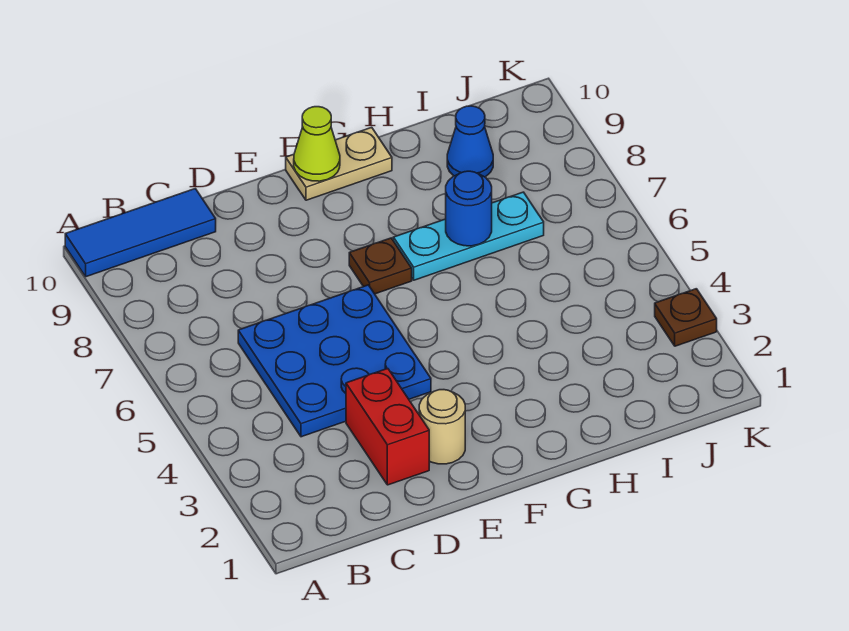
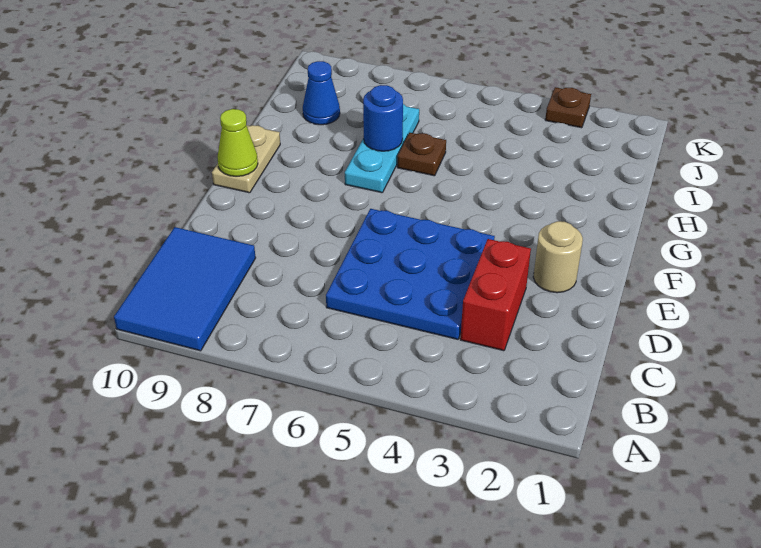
blue tile A10:C10 level 1 -> blue tile A9:C10 level 1
red brick D2:D3 level 1 -> red brick C3:D3 level 1
brown plate F7 level 1 -> brown plate H6 level 1

